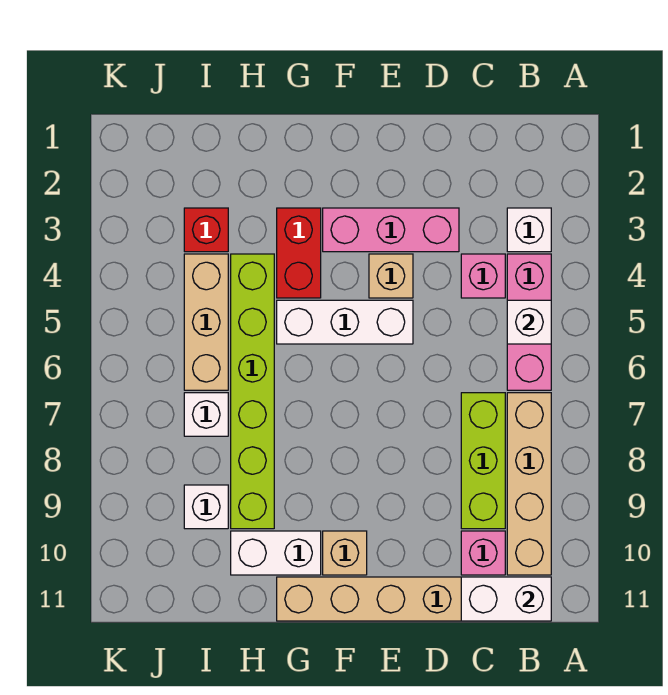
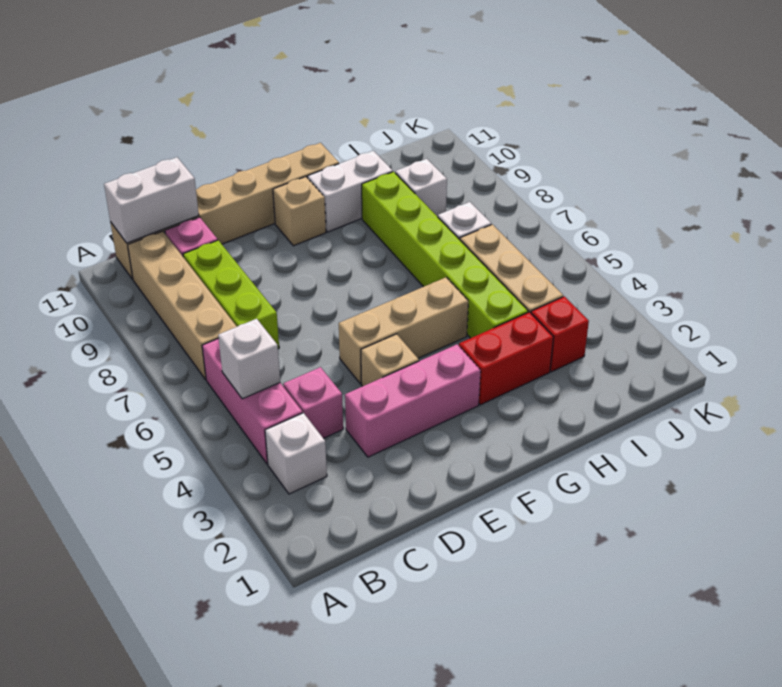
white brick E5:G5 level 1 -> tan brick E5:G5 level 1
red brick G3:G4 level 1 -> red brick G3:H3 level 1

